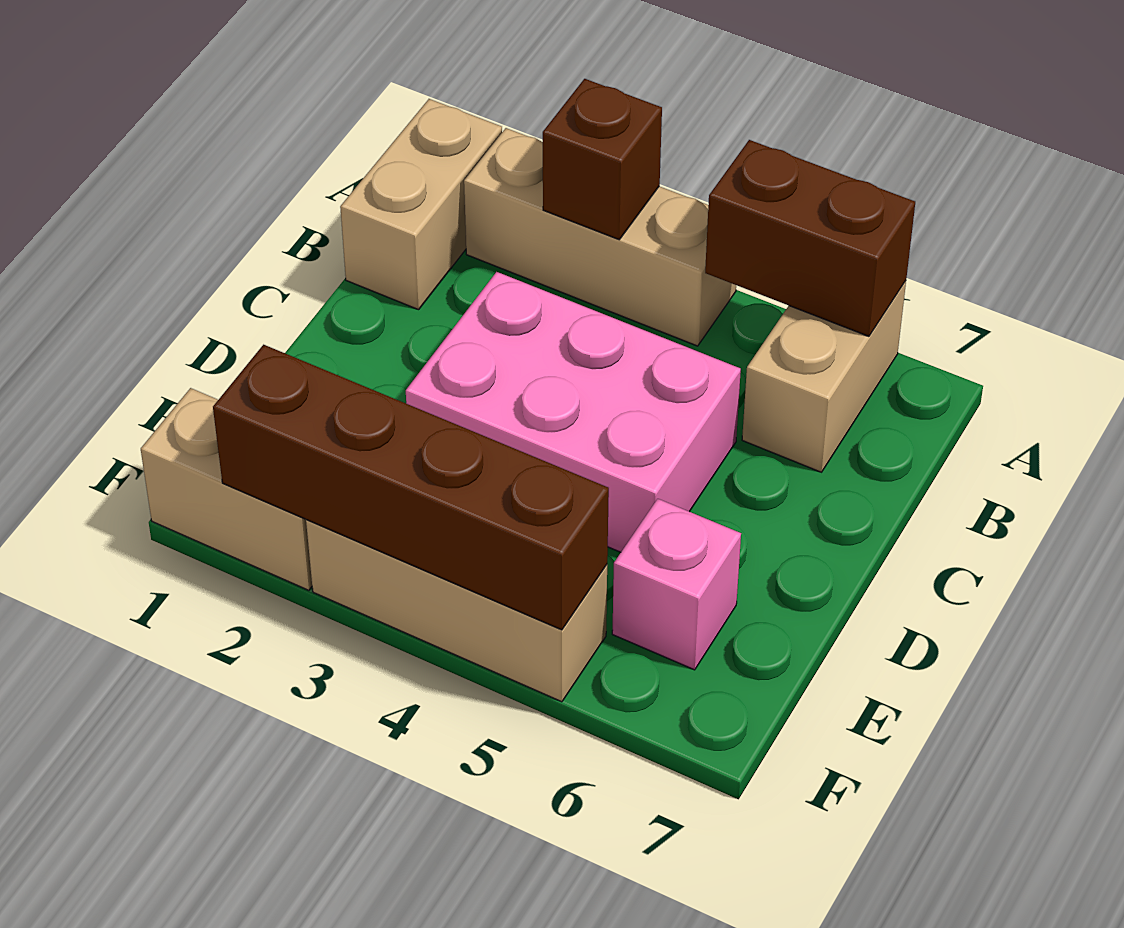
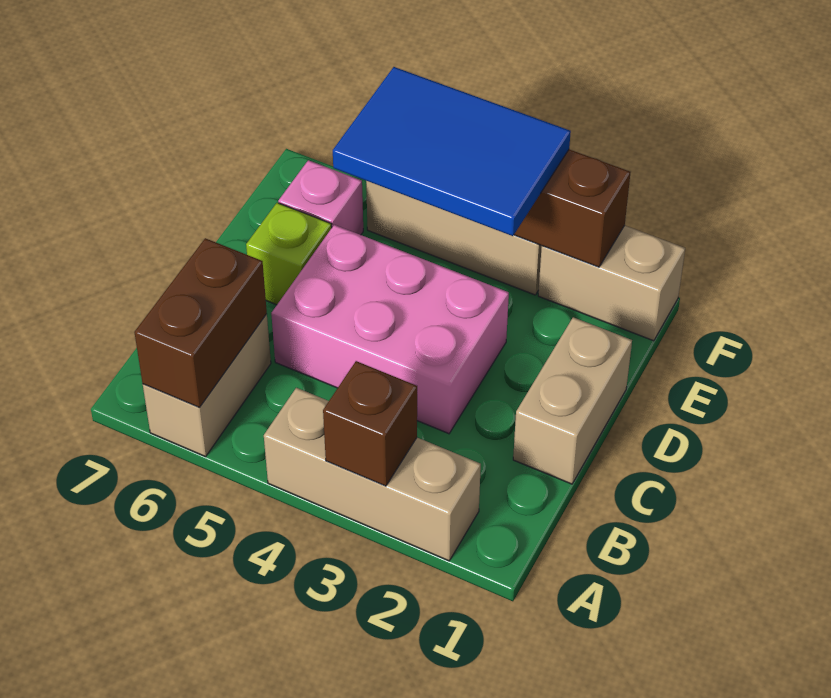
tan brick A1:B1 level 1 -> tan brick C1:D1 level 1
brown brick A5:A6 level 2 -> brown brick A6:B6 level 2
none -> lime brick D6 level 1
none -> blue tile E3:F5 level 3

